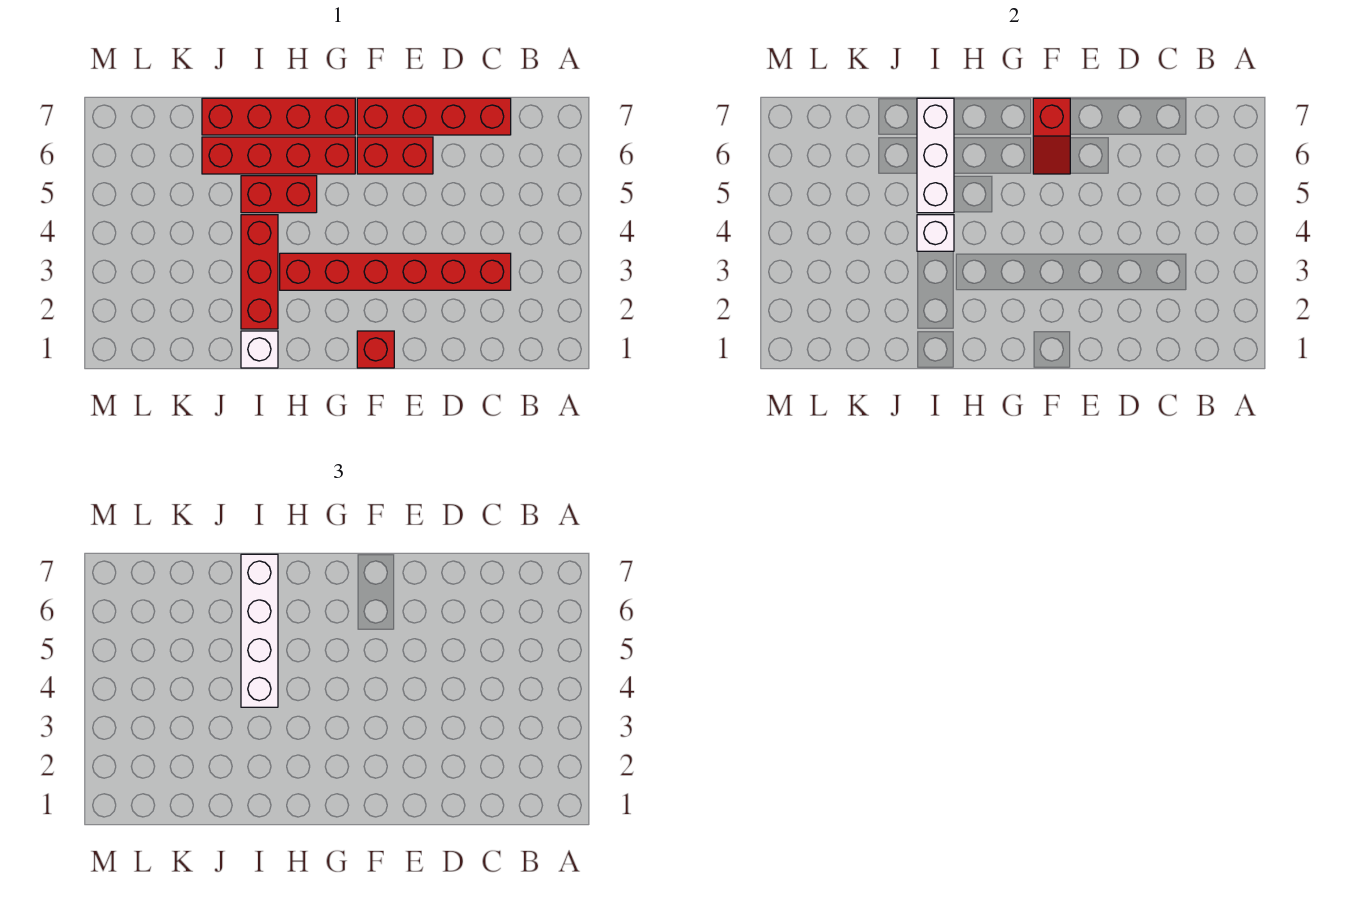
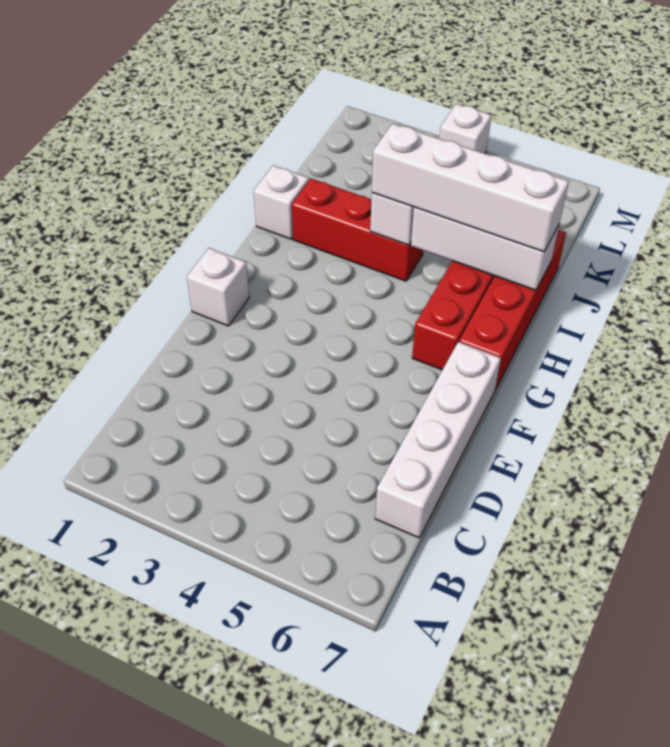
red brick C3:H3 level 1 -> none
red brick C7:F7 level 1 -> white brick C7:F7 level 1
red brick E6:F6 level 1 -> none
red brick F1 level 1 -> white brick F1 level 1
red slope F6:F7 level 2 top 7 -> none
red brick H5:I5 level 1 -> none
none -> white brick M4 level 1

